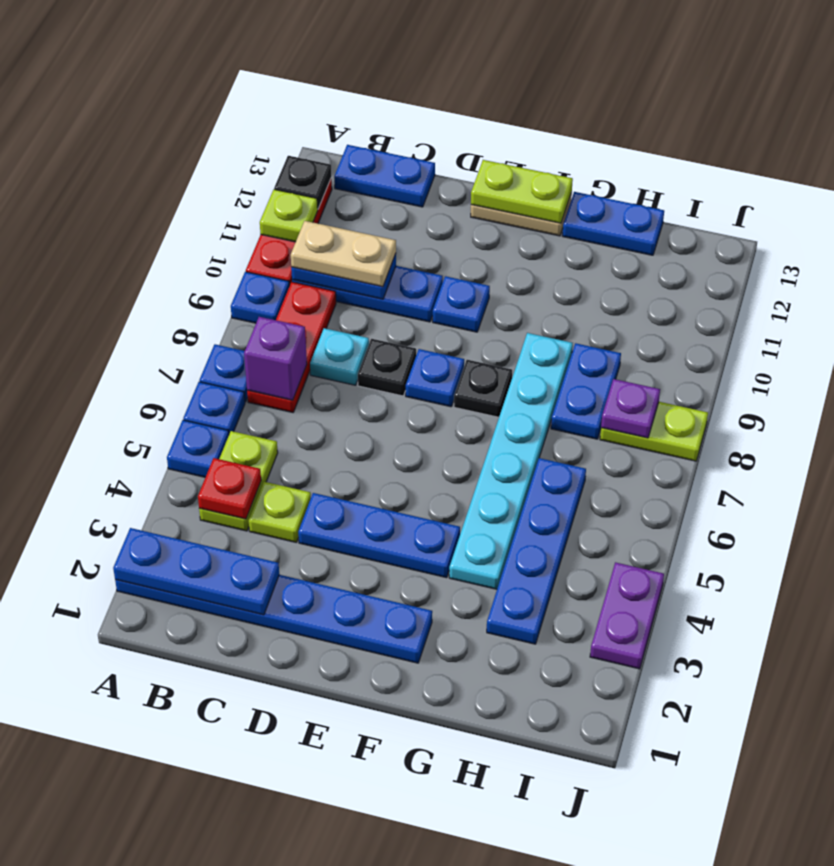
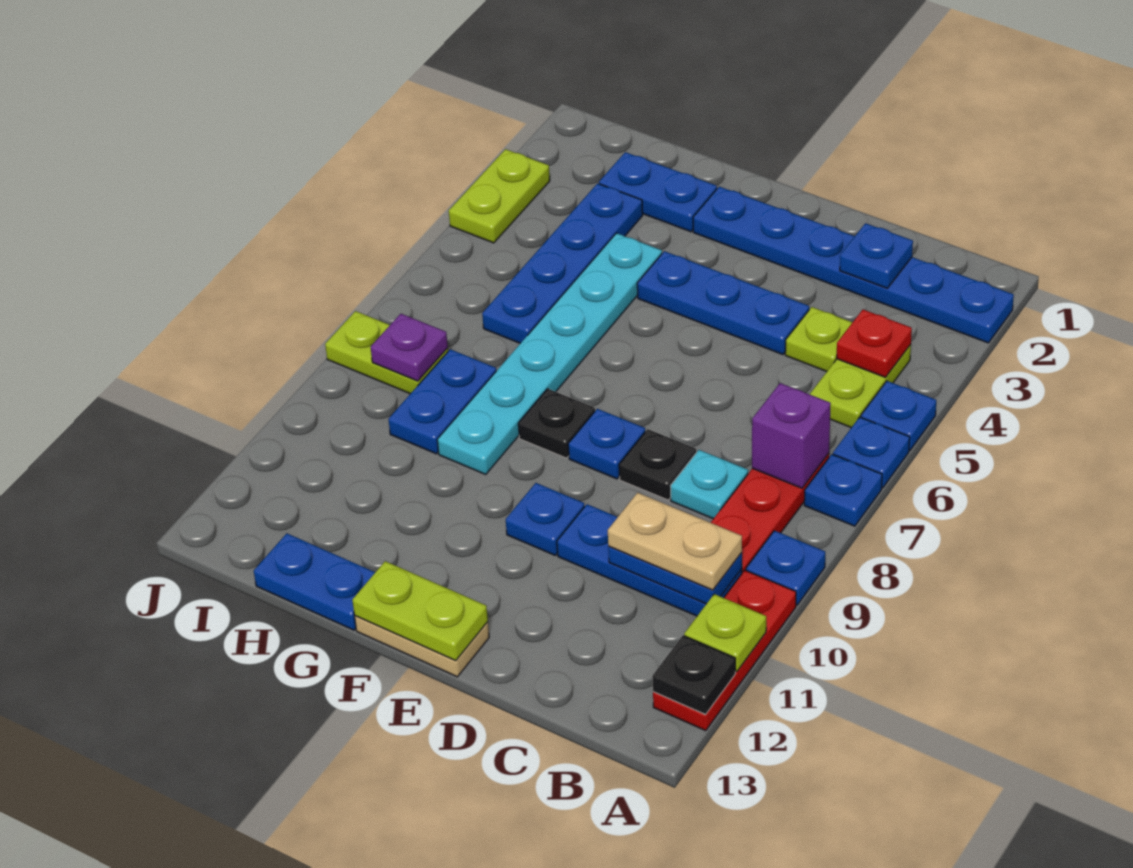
blue plate A2:C2 level 2 -> blue plate C2 level 2
blue plate B13:C13 level 1 -> blue plate G2:H2 level 1
purple plate J3:J4 level 1 -> lime plate J3:J4 level 1

